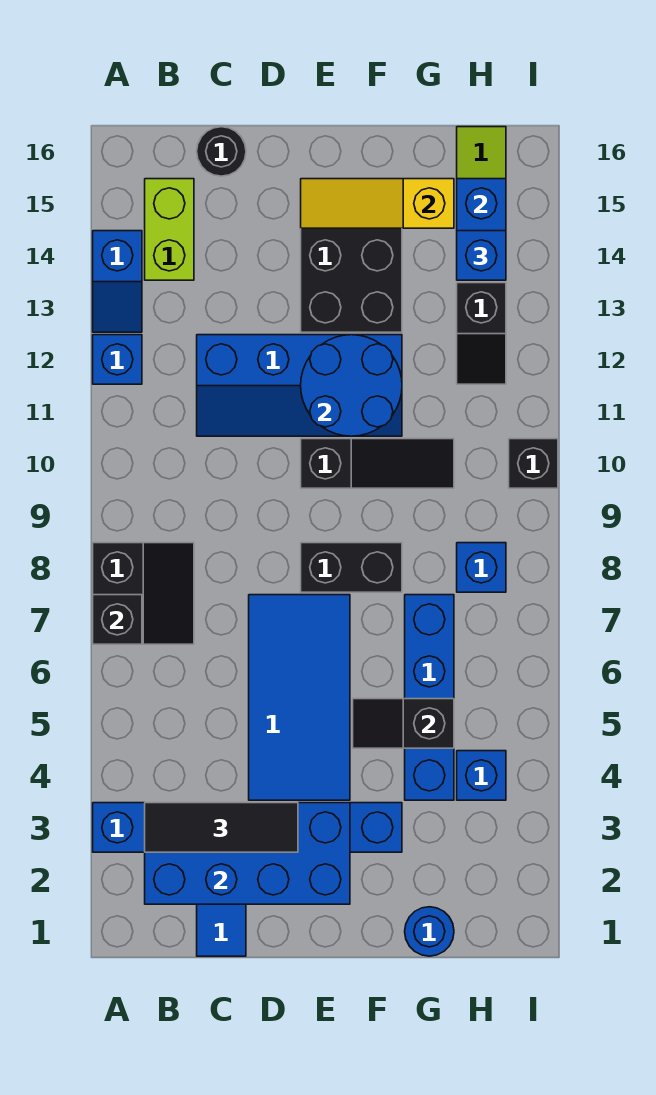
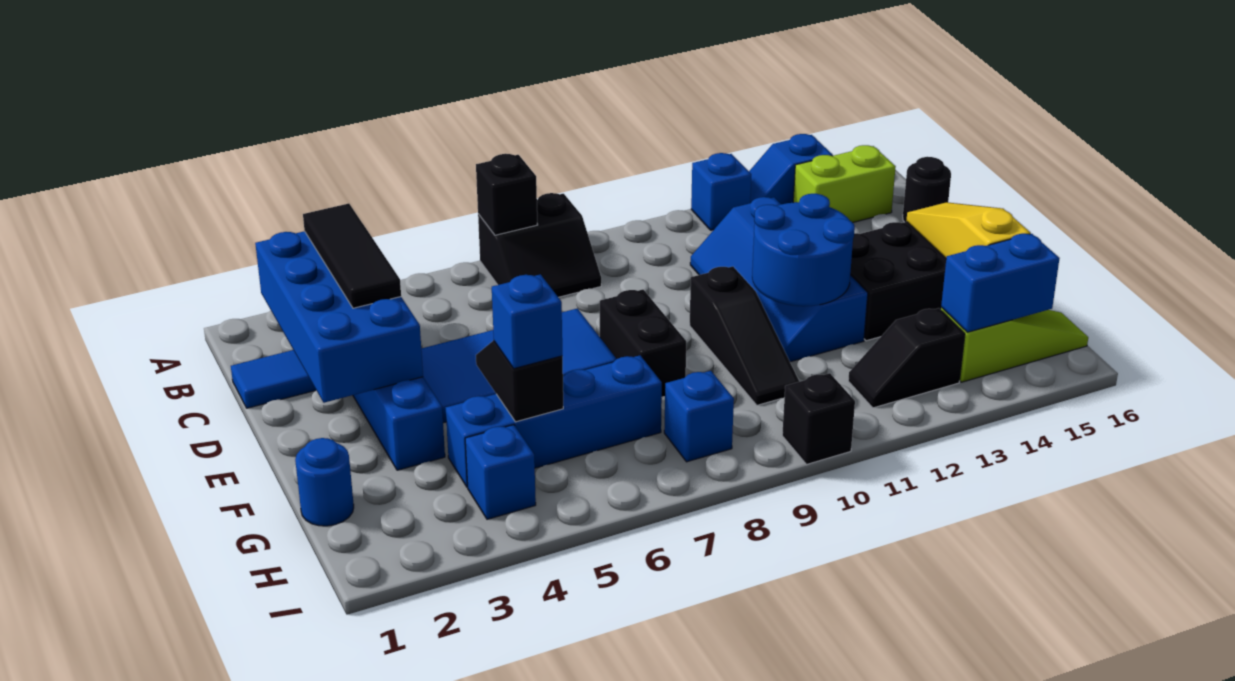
blue brick H14 level 3 -> blue brick G5 level 3

